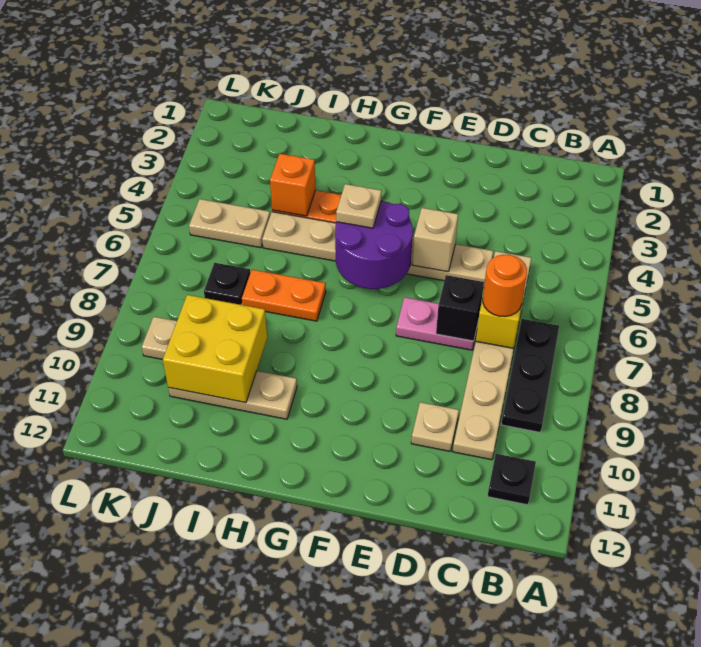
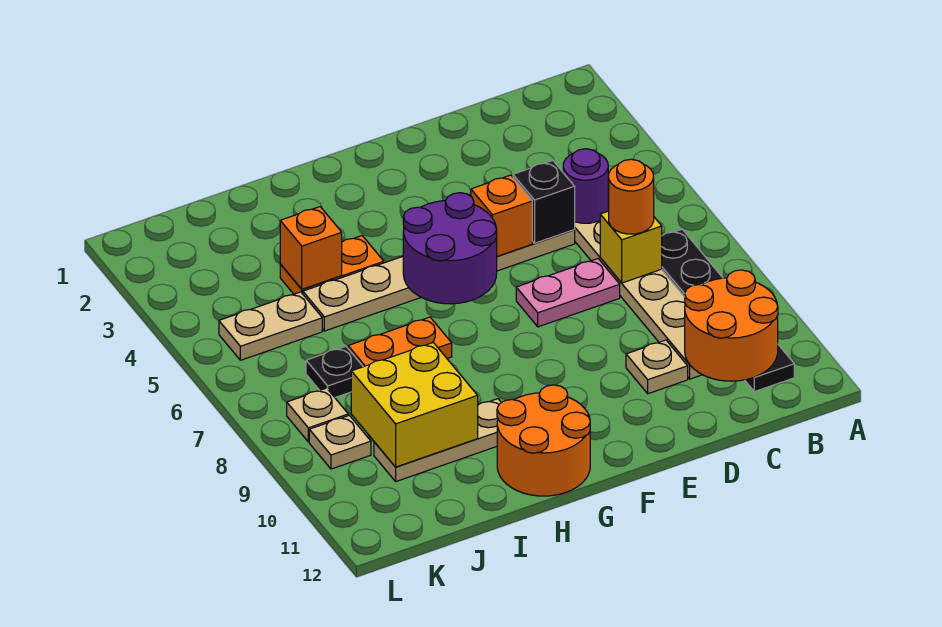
none -> orange round brick B10:C11 level 2
none -> purple round brick C5 level 2
black brick D7 level 2 -> black brick D5 level 2
tan brick E5 level 2 -> orange brick E5 level 2
tan plate G5 level 3 -> tan plate K8 level 1
none -> orange round brick G11:H12 level 1

